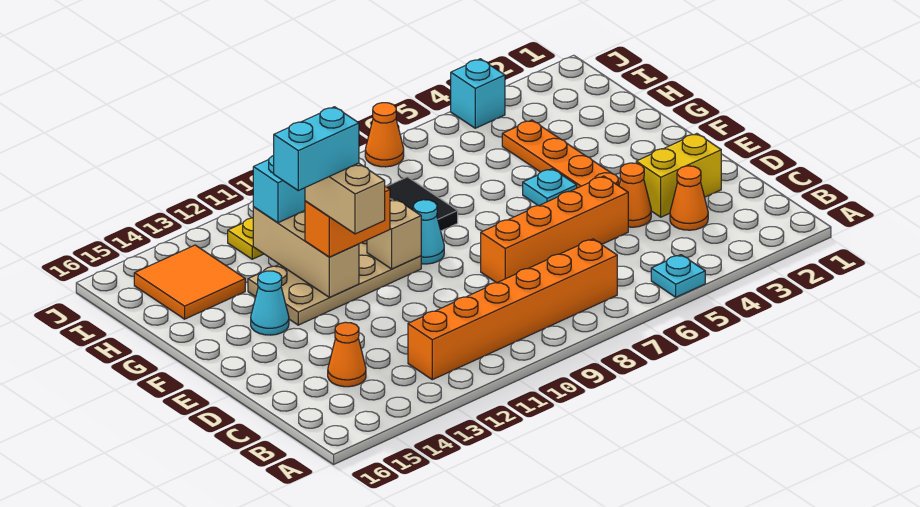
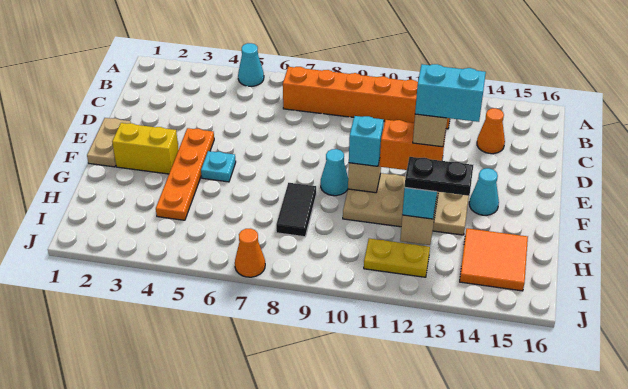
cyan plate A5 level 1 -> cyan cone A5 level 1
orange cone C3 level 1 -> none
yellow brick D2:D3 level 1 -> yellow brick F2:F3 level 1
orange cone D4 level 1 -> none
orange brick D5:D8 level 1 -> none
none -> tan plate E1:F1 level 1
none -> black plate H12:H13 level 4
cyan brick J4 level 1 -> cyan brick F10 level 3

